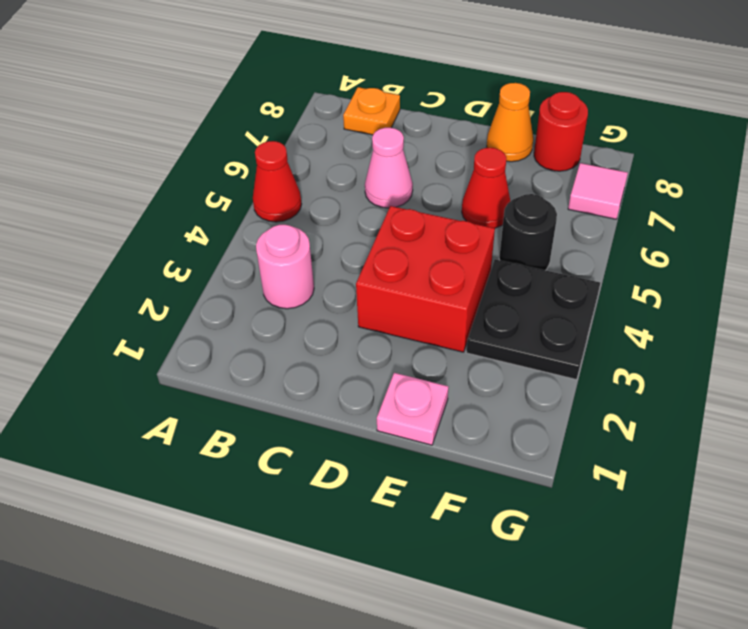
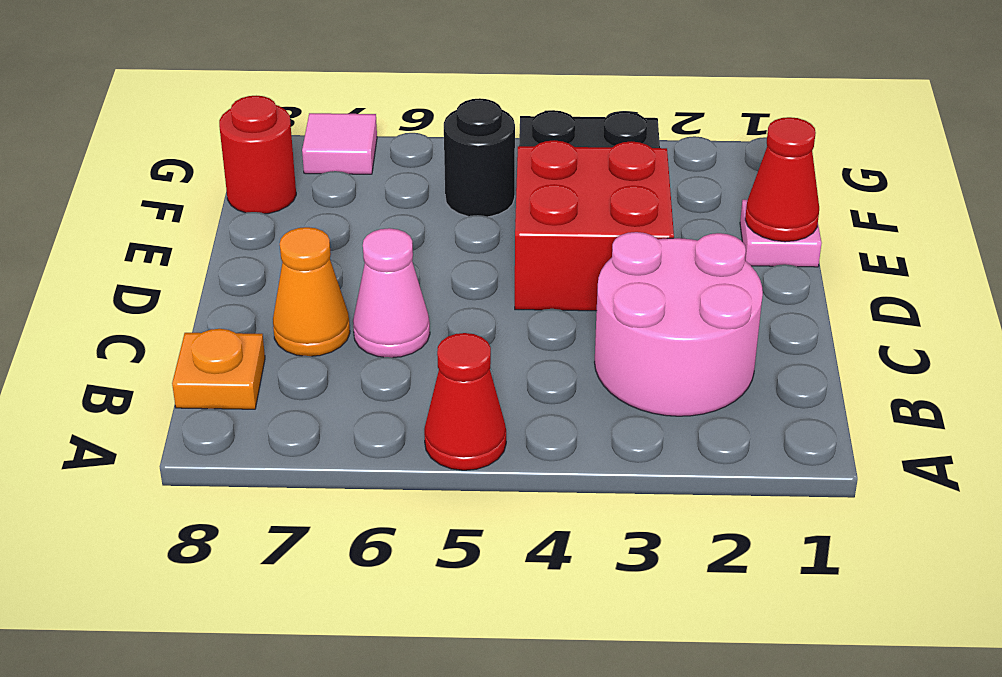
pink round brick B3 level 1 -> pink round brick B2:C3 level 1
red cone E6 level 1 -> red cone E1 level 2
orange cone E8 level 1 -> orange cone C7 level 1

